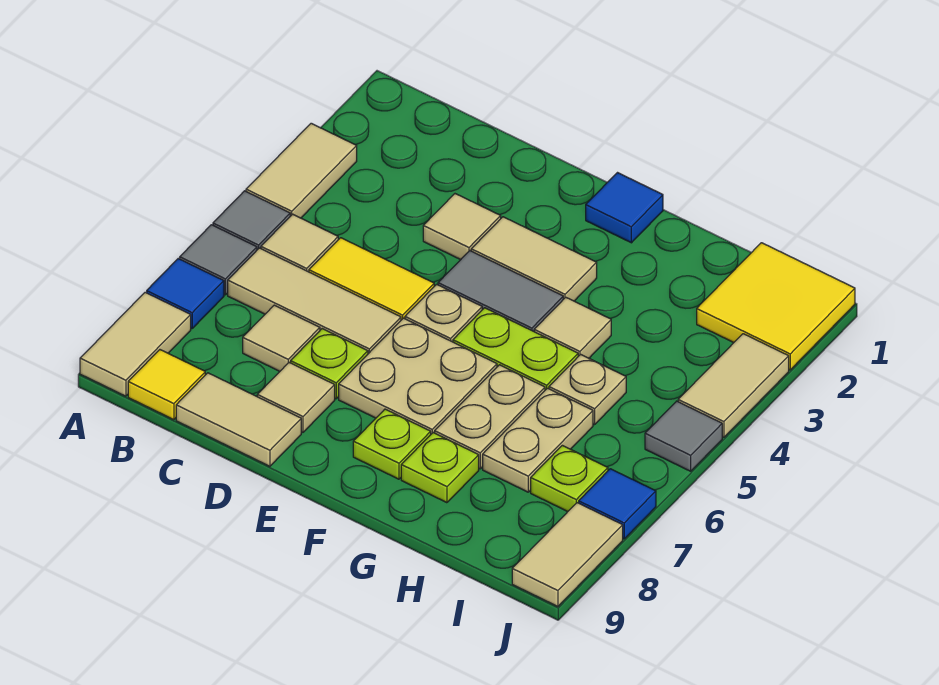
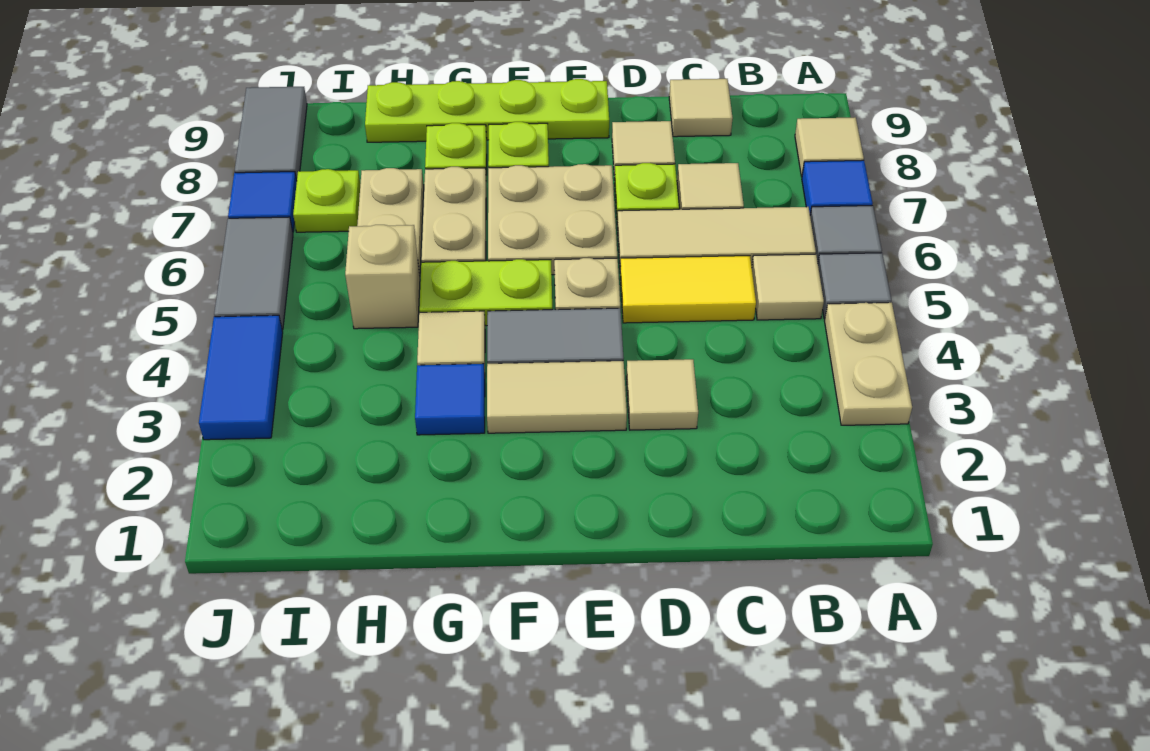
tan tile A3:A4 level 1 -> tan plate A3:A4 level 1
tan tile A8:A9 level 1 -> tan tile A8 level 1
yellow tile B9 level 1 -> none
tan tile C9:D9 level 1 -> tan tile C9 level 1
none -> lime plate E9:H9 level 1
blue tile F1 level 1 -> blue tile G3 level 1
tan plate H5 level 1 -> tan brick H5 level 1
yellow tile I1:J2 level 1 -> none
tan tile J3:J4 level 1 -> blue tile J3:J4 level 1
grey tile J5 level 1 -> grey tile J5:J6 level 1
tan tile J8:J9 level 1 -> grey tile J8:J9 level 1

